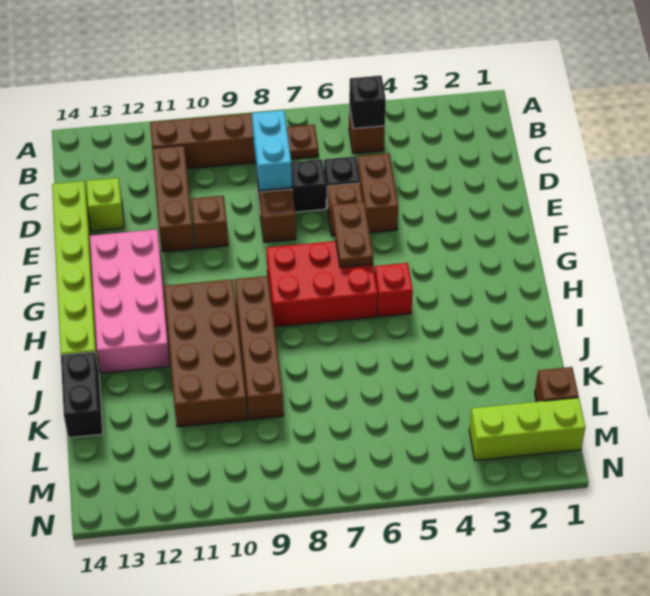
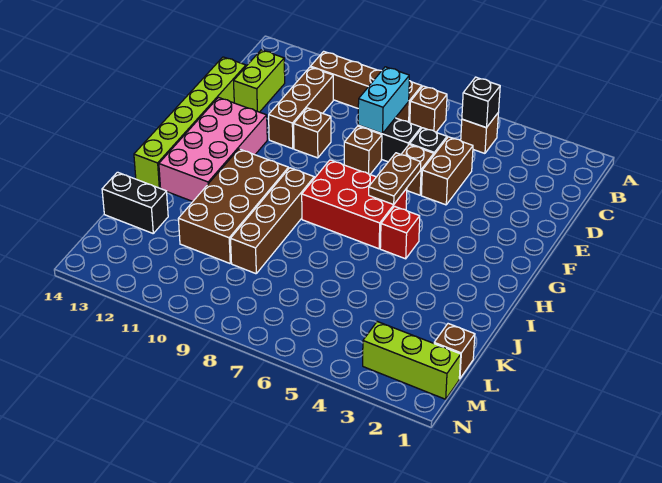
brown plate B7 level 1 -> brown brick B7 level 1
lime brick D13 level 1 -> lime brick C13:D13 level 1
black brick J14:K14 level 1 -> black brick K13:K14 level 1

